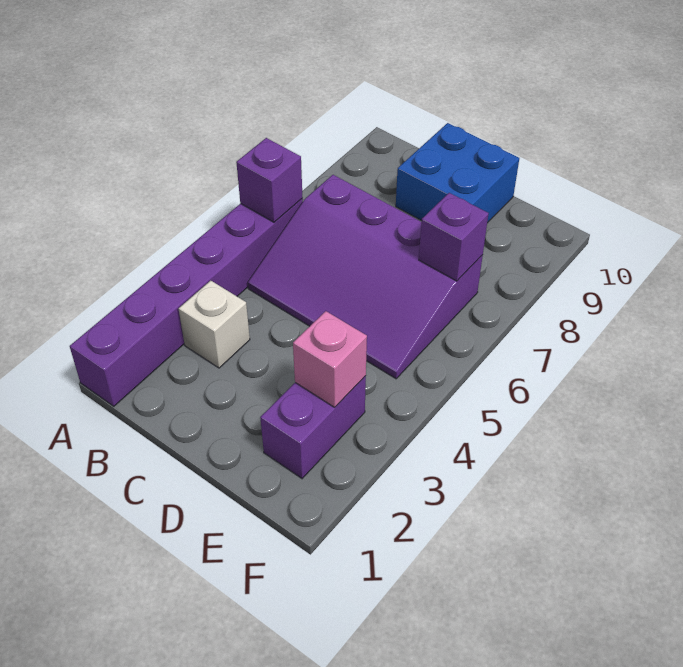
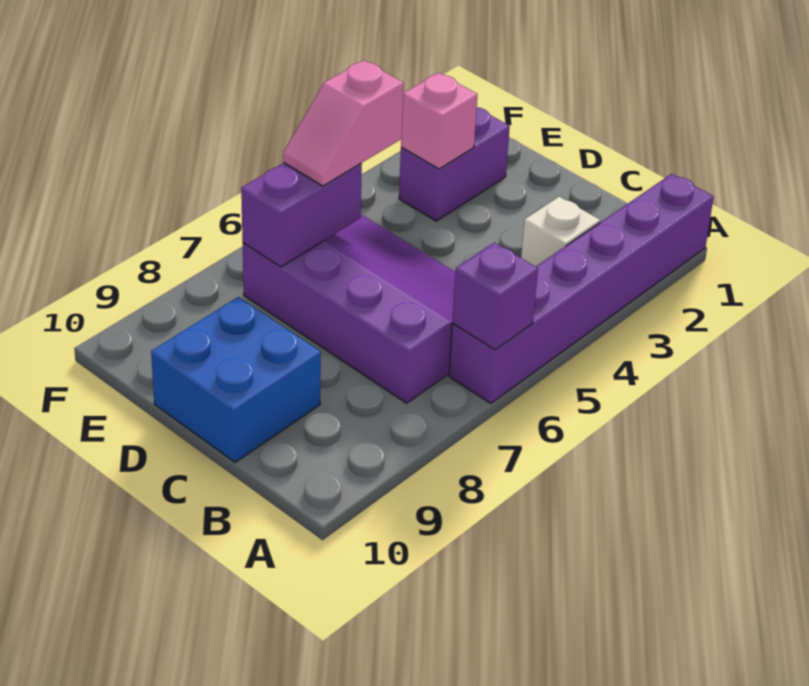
none -> pink slope E5:E6 level 3 top 5
purple brick E7 level 2 -> purple brick E6:E7 level 2

